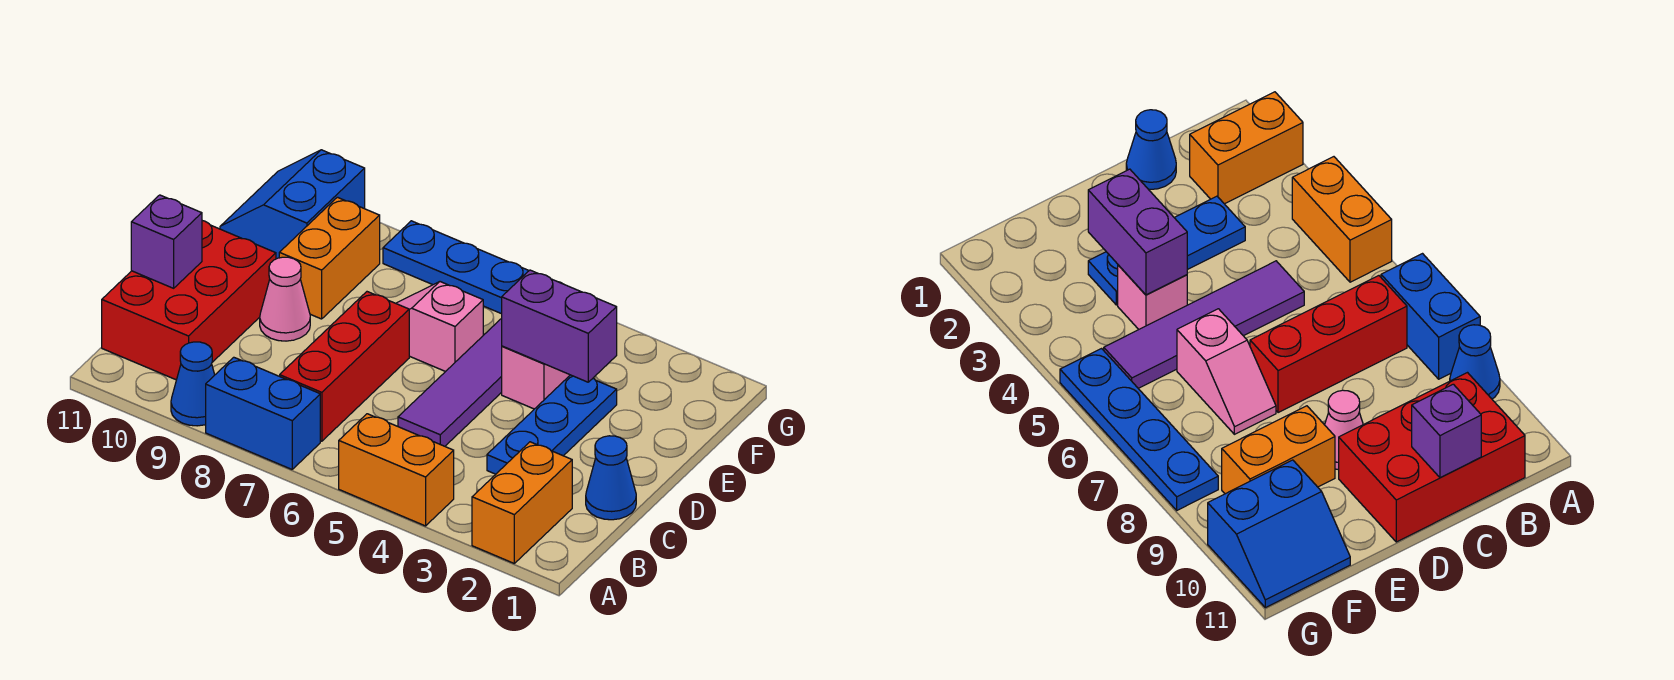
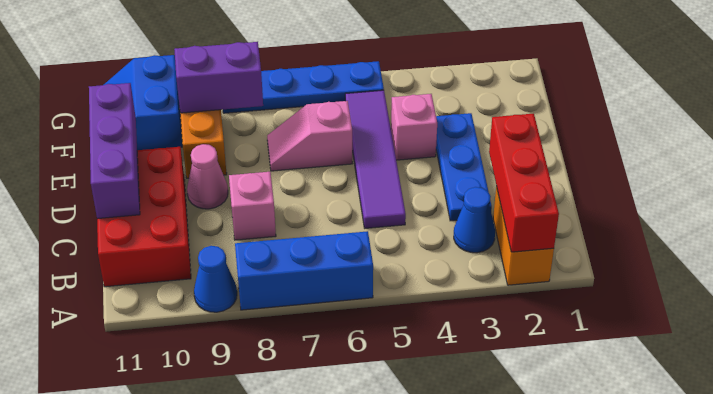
orange brick A4:A5 level 1 -> none
blue brick A7:A8 level 1 -> blue brick A6:A8 level 1
red brick B7:D7 level 1 -> red brick A2:C2 level 2
blue cone C1 level 1 -> blue cone B3 level 1
none -> pink brick C8 level 1
purple brick C11 level 2 -> purple brick C11:E11 level 2
purple brick E3:E4 level 2 -> purple brick F8:F9 level 2

